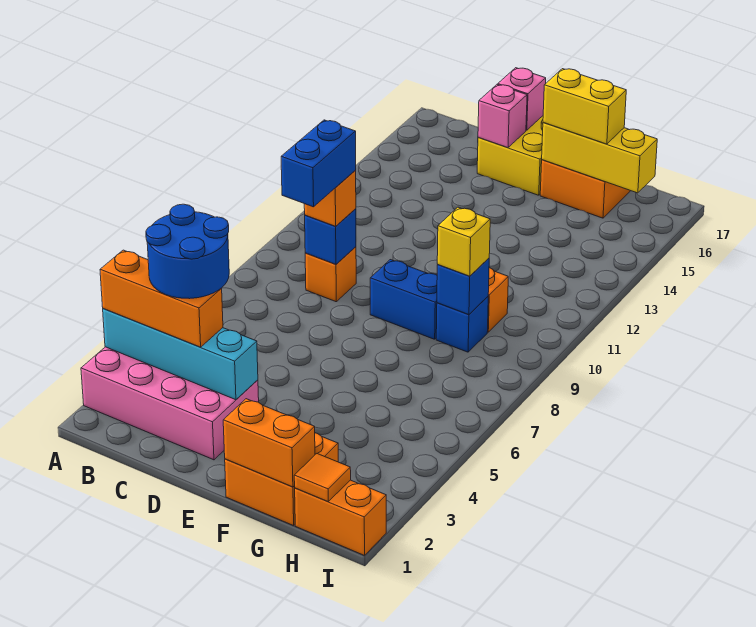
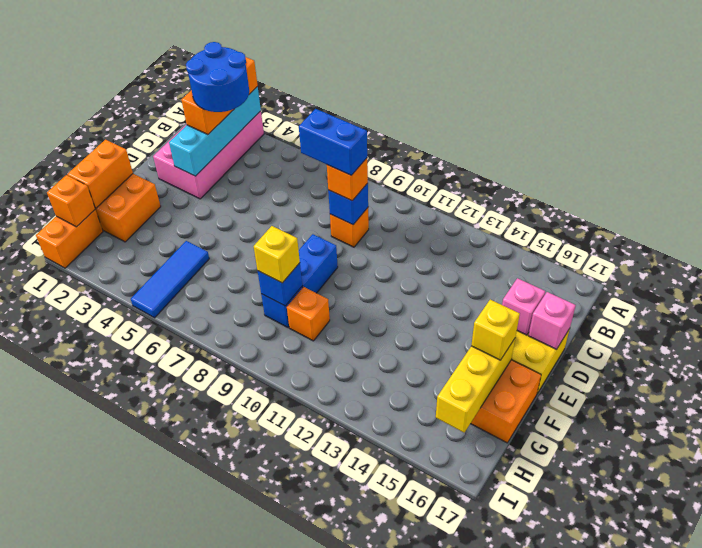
yellow brick F16:G16 level 3 -> yellow brick F16 level 3
none -> blue tile G5:I5 level 1
orange tile H1 level 2 -> orange brick H1 level 2

